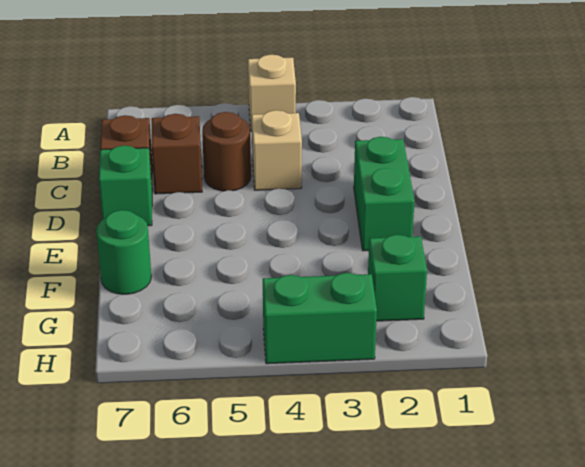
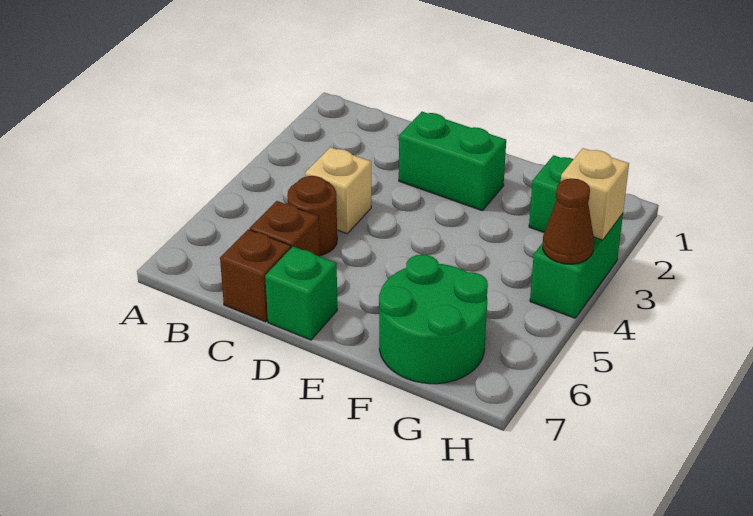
tan brick A4 level 1 -> tan brick H3 level 2
green round brick F7 level 1 -> green round brick F6:G7 level 1
none -> brown cone H4 level 2

